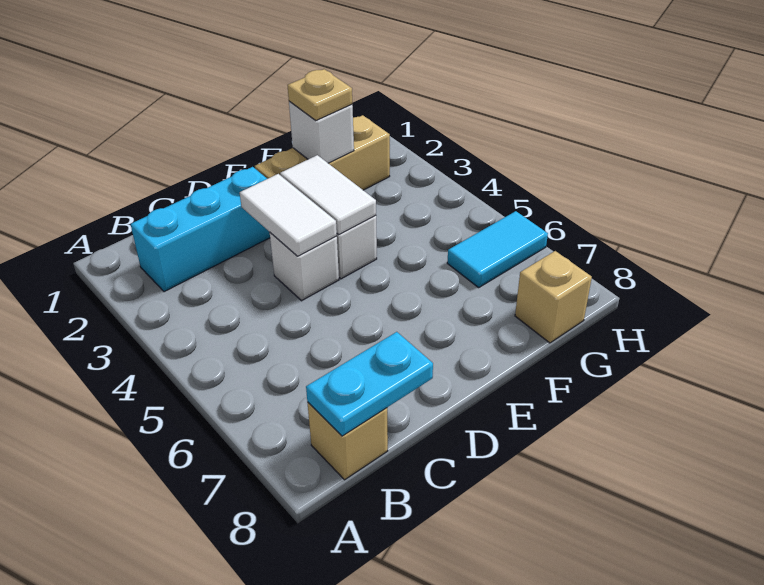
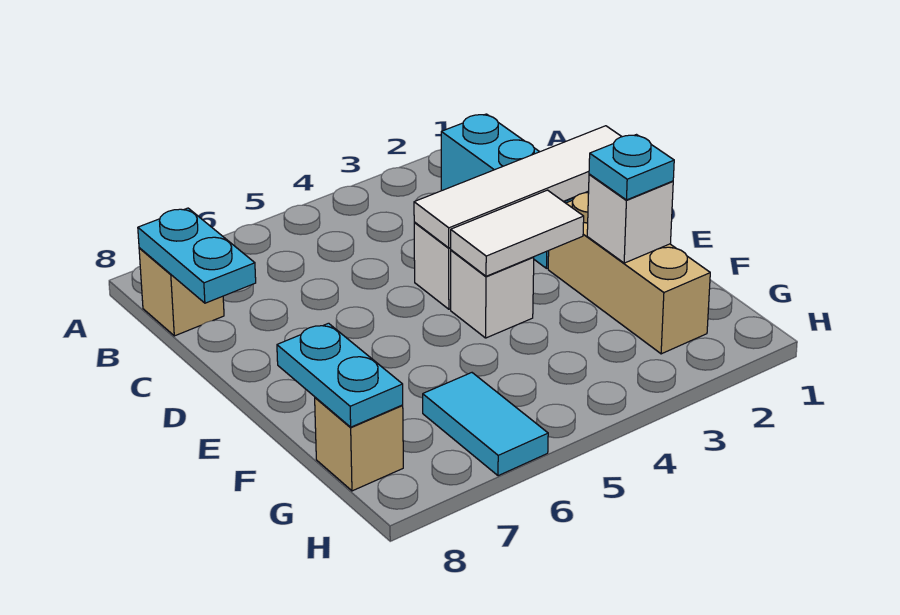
white tile D3:D4 level 2 -> white tile D1:D4 level 2
tan plate F2 level 3 -> cyan plate F2 level 3
none -> cyan plate F8:G8 level 2

